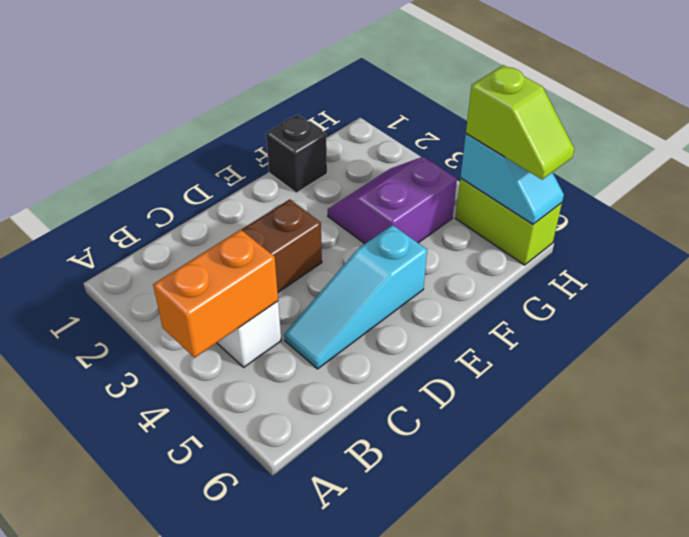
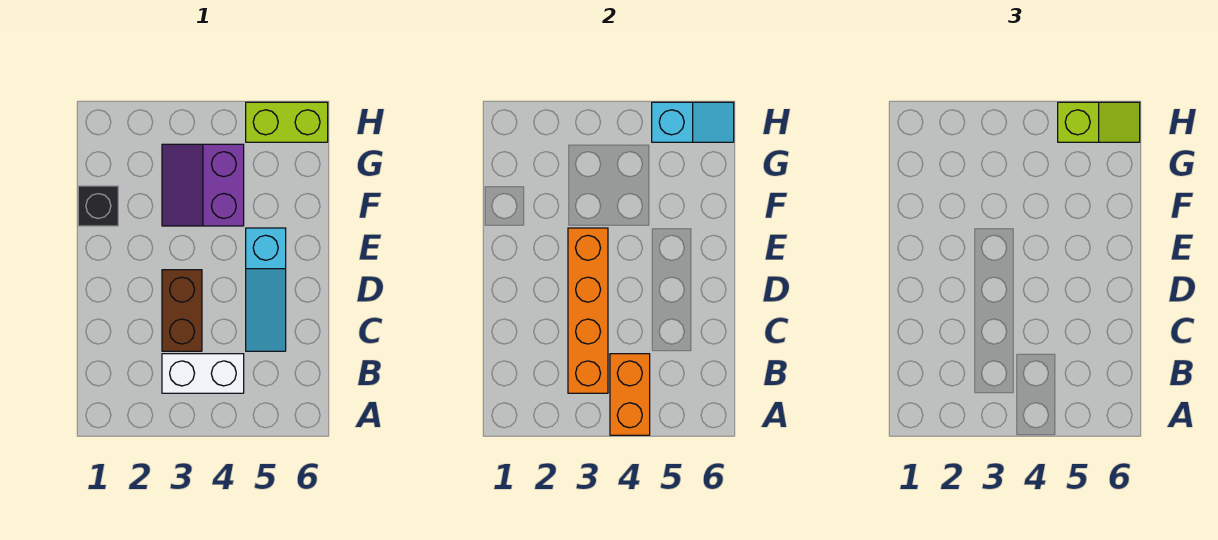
none -> orange brick B3:E3 level 2

